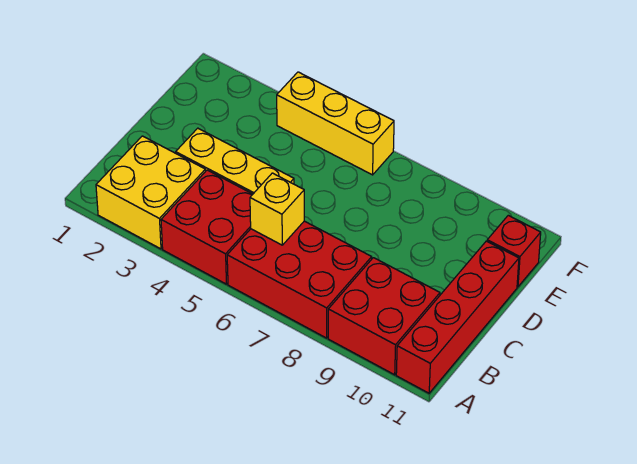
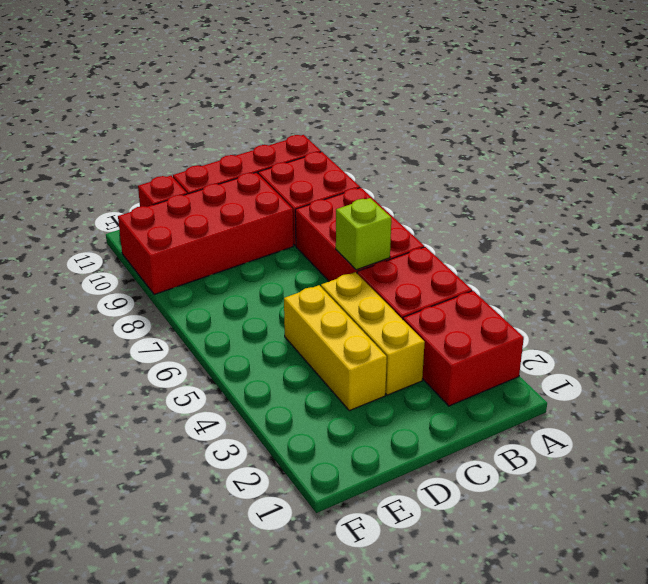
yellow brick A2:B3 level 1 -> red brick A2:B3 level 1
yellow brick B6 level 2 -> lime brick B6 level 2
none -> red brick C9:F10 level 1
yellow brick F4:F6 level 1 -> yellow brick D3:D5 level 1

